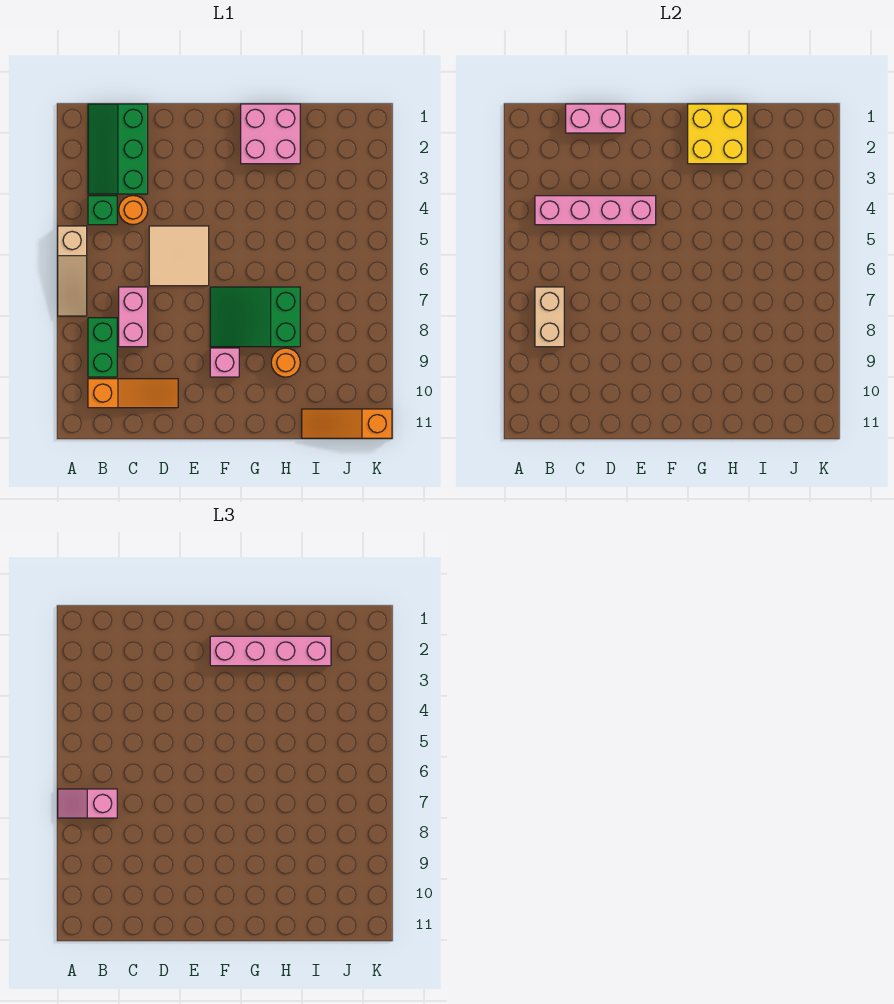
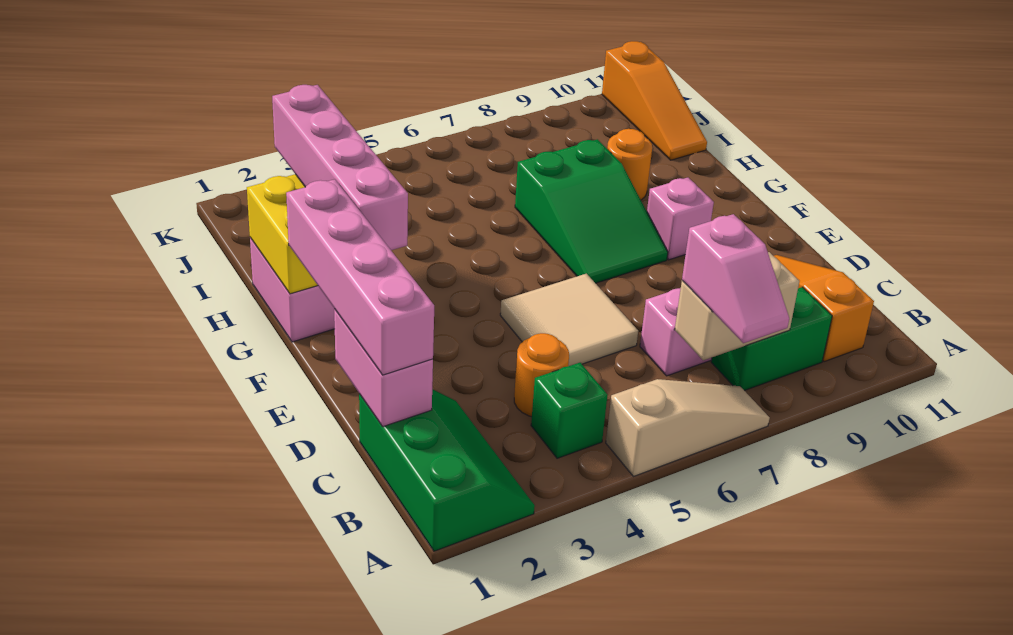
green slope B1:C3 level 1 top C -> green slope A1:C2 level 1 top 1
pink brick B4:E4 level 2 -> pink brick C1:F1 level 3

